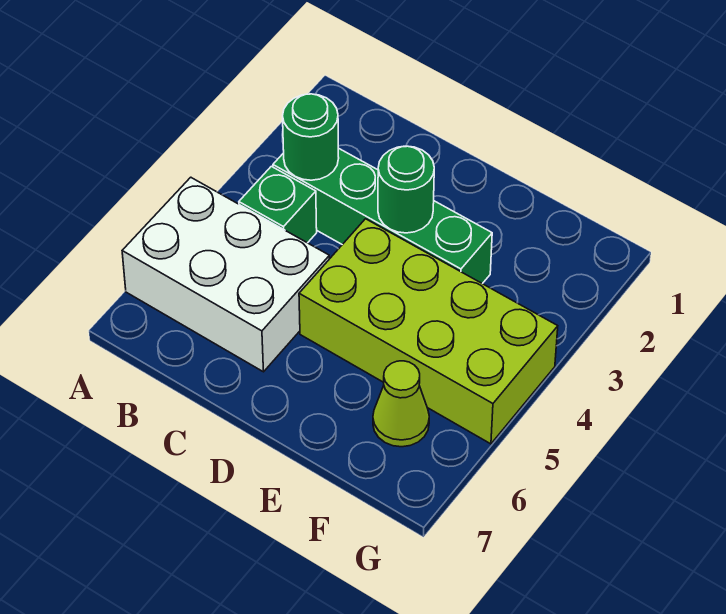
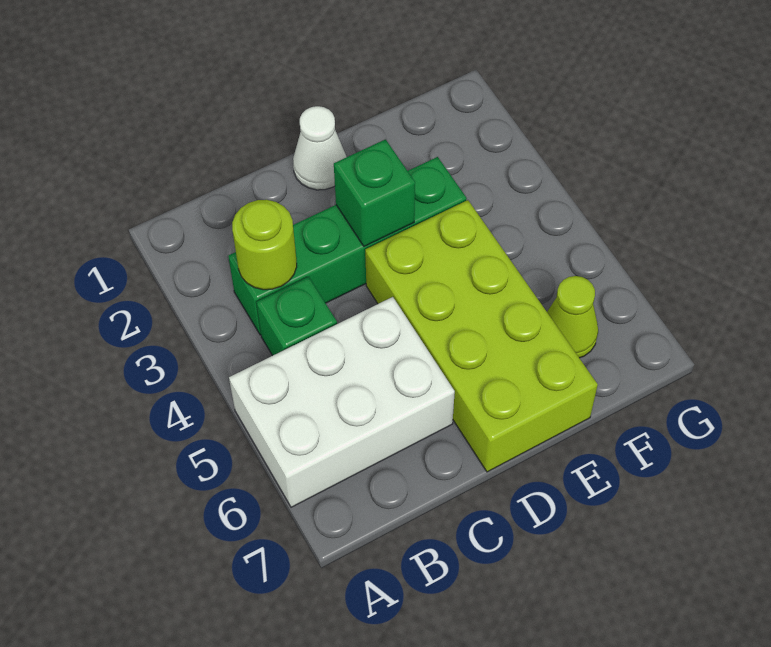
green round brick B3 level 2 -> lime round brick B3 level 2
none -> white cone D1 level 1
green round brick D3 level 2 -> green brick D3 level 2
lime brick D4:G5 level 1 -> lime brick D4:E7 level 1

